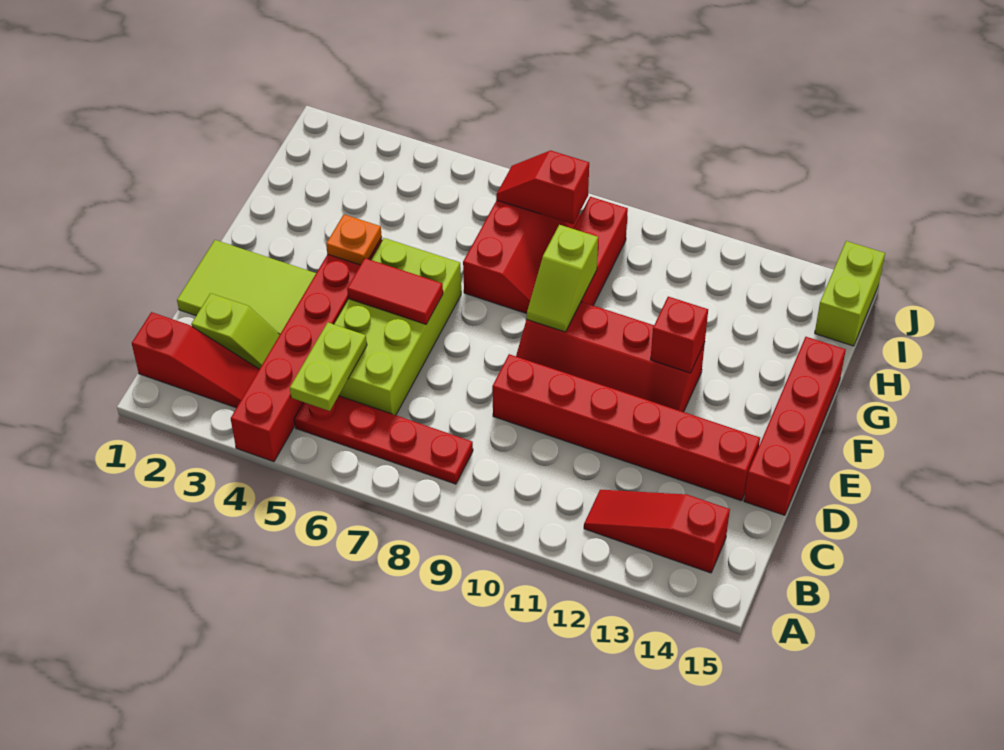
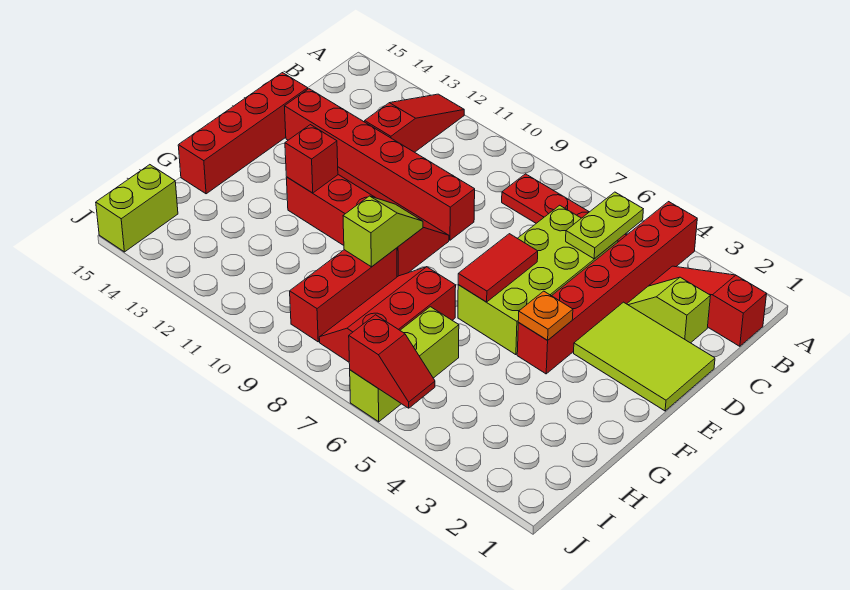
red slope B12:B14 level 1 top 14 -> red slope A12:C12 level 1 top C
red tile E5:E6 level 2 -> red tile E6:F6 level 2
none -> lime brick H6:J6 level 1
red slope I7:I8 level 2 top 8 -> red slope J5:J6 level 2 top 6

